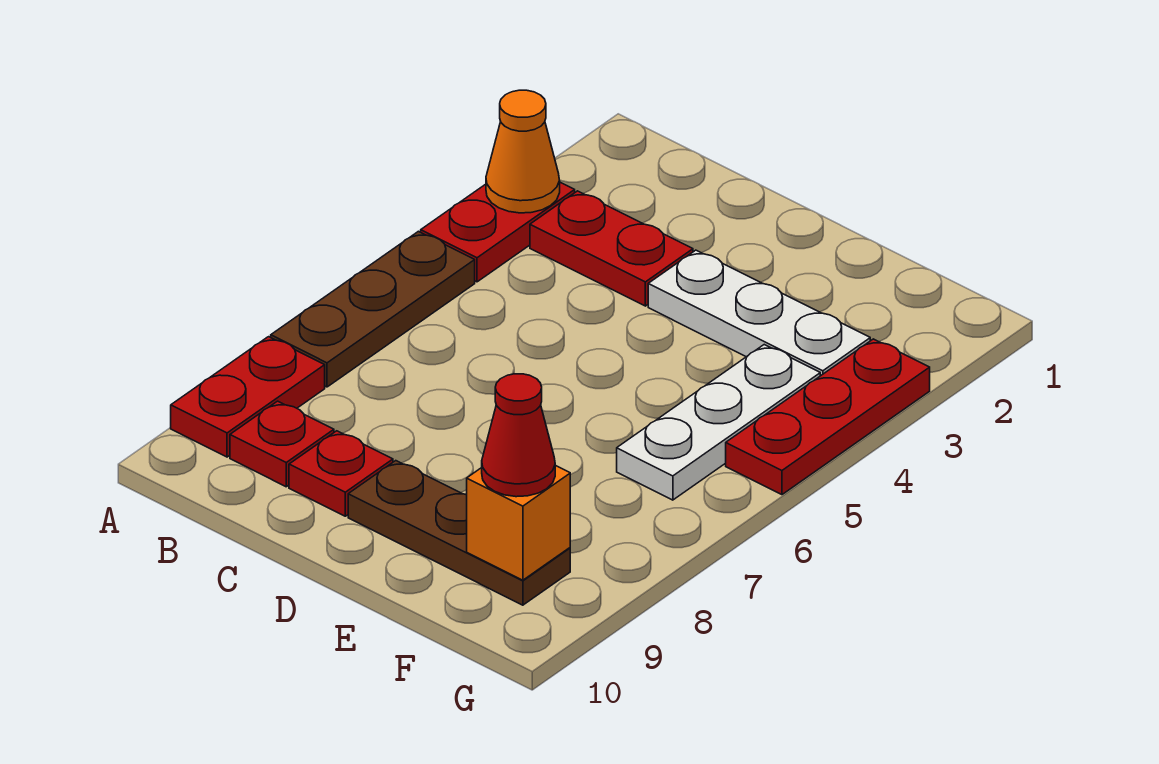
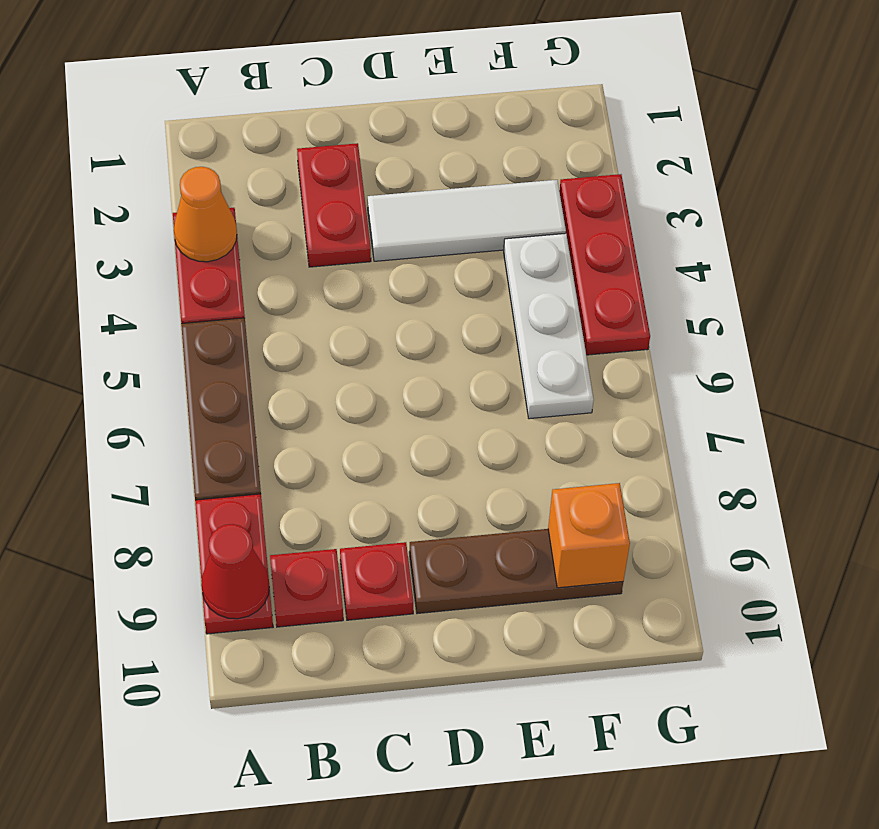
red plate B3:C3 level 1 -> red plate C2:C3 level 1
white plate D3:F3 level 1 -> white tile D3:F3 level 1
red cone F9 level 3 -> red cone A9 level 2

